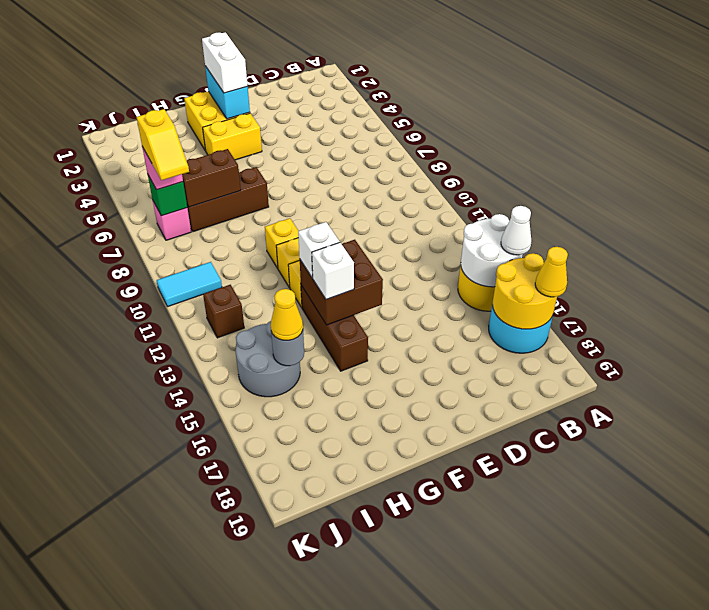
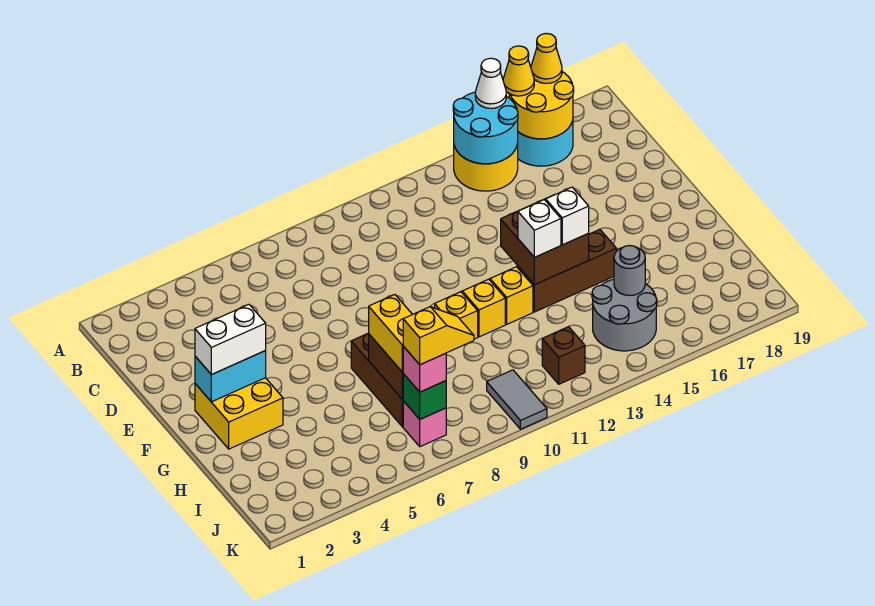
white round brick A14:B15 level 2 -> cyan round brick A14:B15 level 2
yellow brick F4:G4 level 1 -> yellow brick H7:I7 level 3
yellow cone I15 level 3 -> yellow cone A16 level 3
cyan tile J10:K10 level 1 -> grey tile J10:K10 level 1

